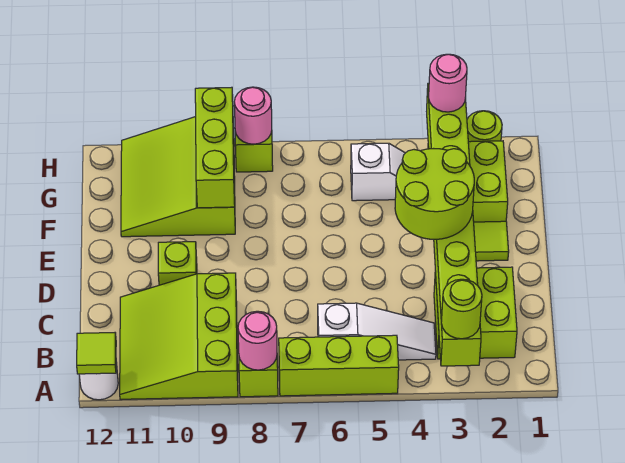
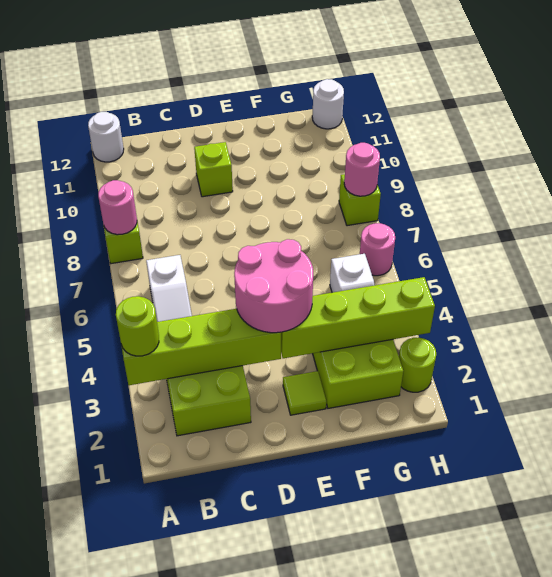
lime brick A5:A7 level 1 -> none
lime slope A9:C11 level 1 top 9 -> none
lime tile A12 level 2 -> none
lime round brick D3:E4 level 3 -> pink round brick D3:E4 level 3
lime slope F9:H11 level 1 top 9 -> none
lime brick F9:H9 level 2 -> none
pink round brick H3 level 3 -> pink round brick H6 level 1
none -> white round brick H12 level 1

